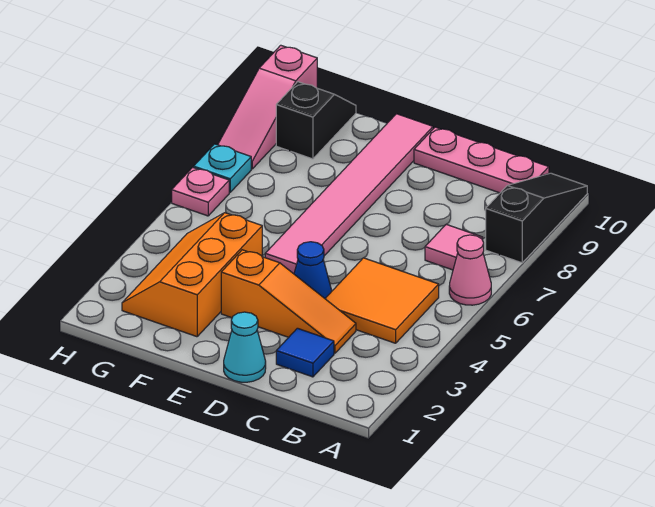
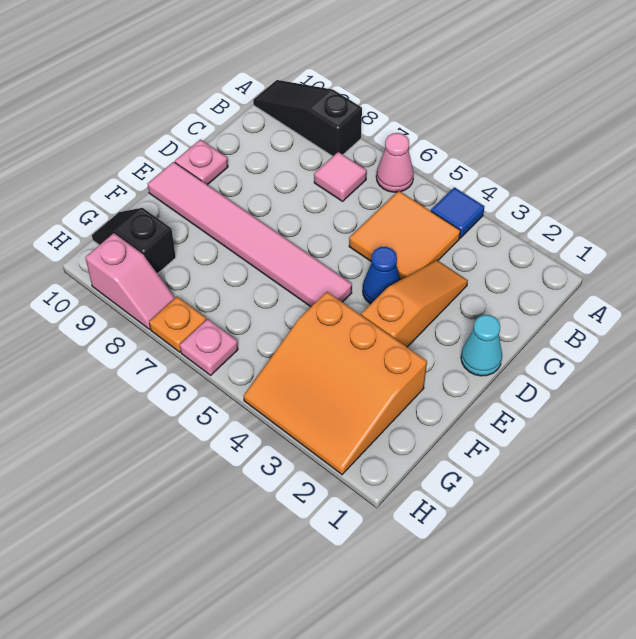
pink plate B10:D10 level 1 -> pink plate D10 level 1
blue tile C2 level 1 -> blue tile A4 level 1
orange slope F2:G4 level 1 top F -> orange slope F2:H4 level 1 top F
cyan plate H7 level 1 -> orange plate H7 level 1
pink slope H8:H10 level 1 top 10 -> pink slope H8:H9 level 1 top 9

